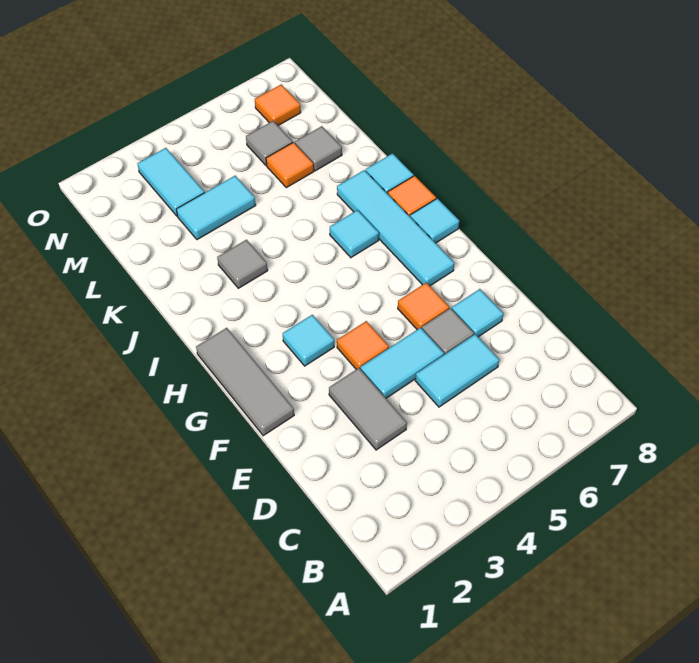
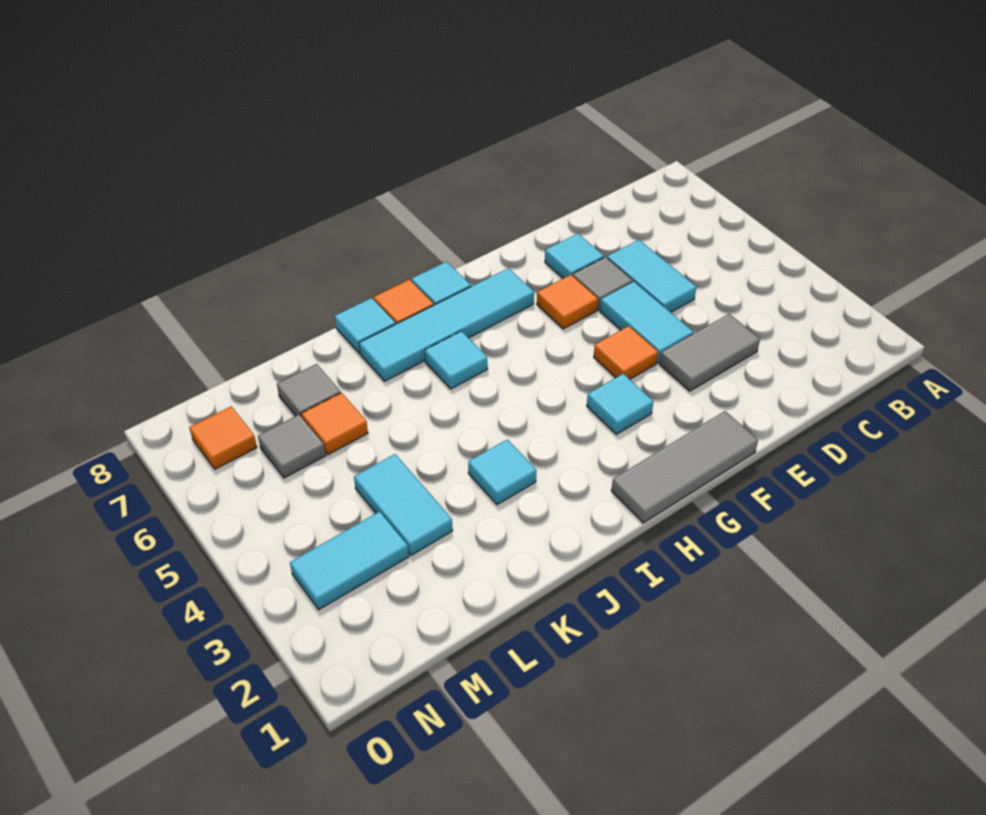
grey tile J3 level 1 -> cyan tile J3 level 1

